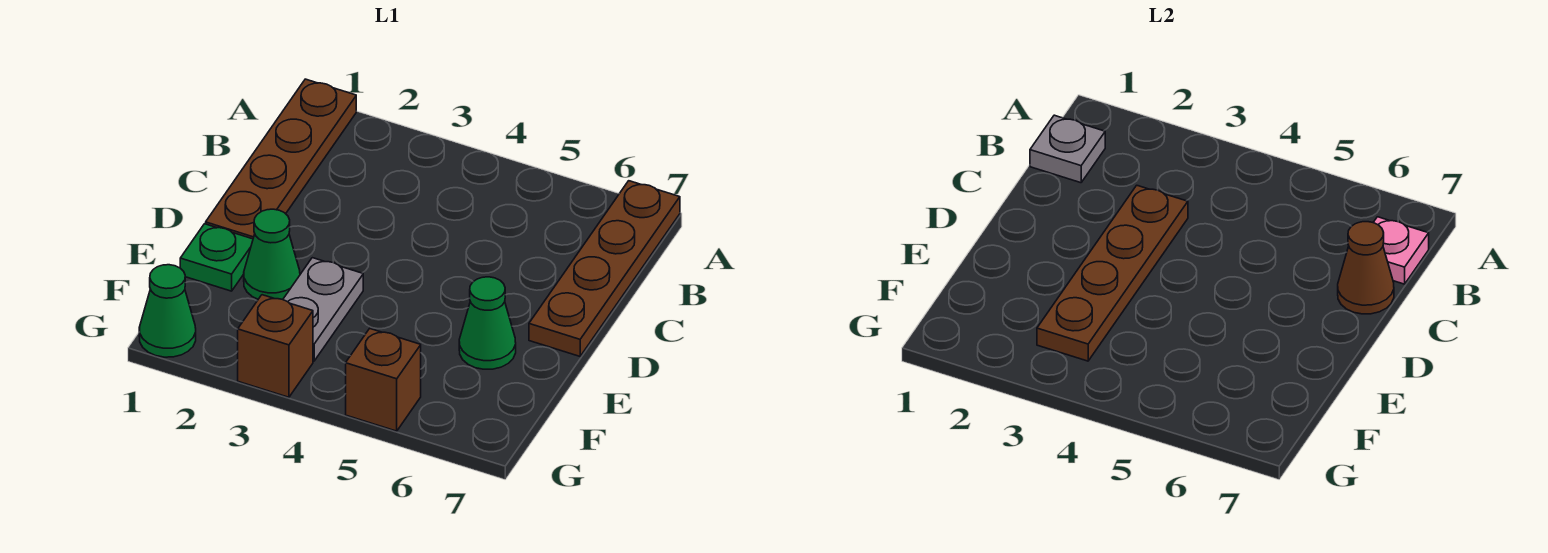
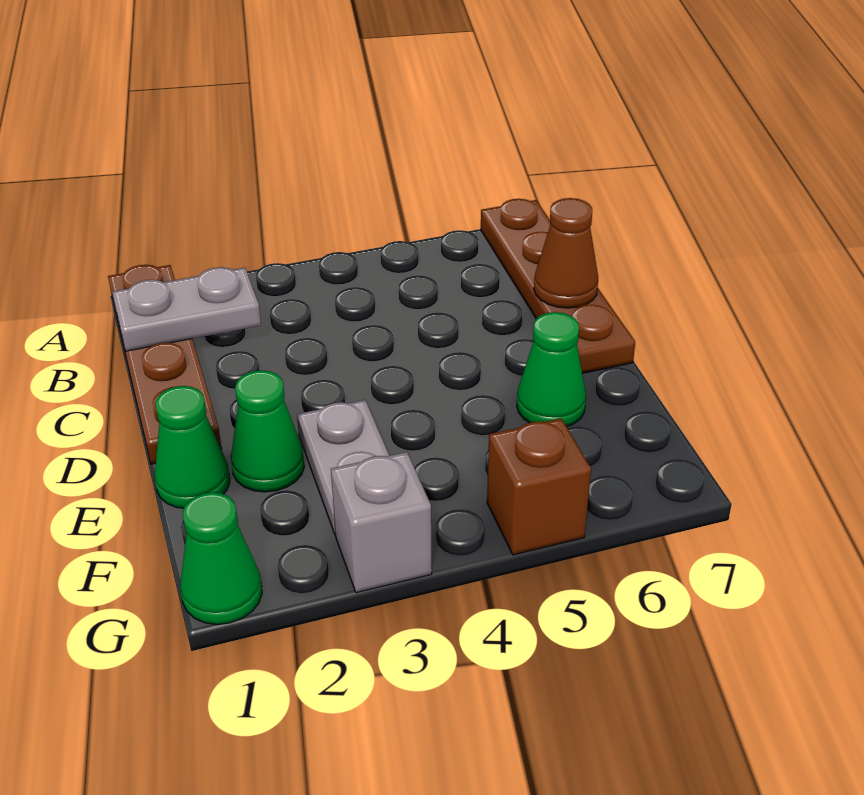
grey plate B1 level 2 -> grey plate B1:B2 level 2
pink plate B7 level 2 -> none
brown plate C3:F3 level 2 -> none
green plate E1 level 1 -> green cone E1 level 1
brown brick G3 level 1 -> grey brick G3 level 1

